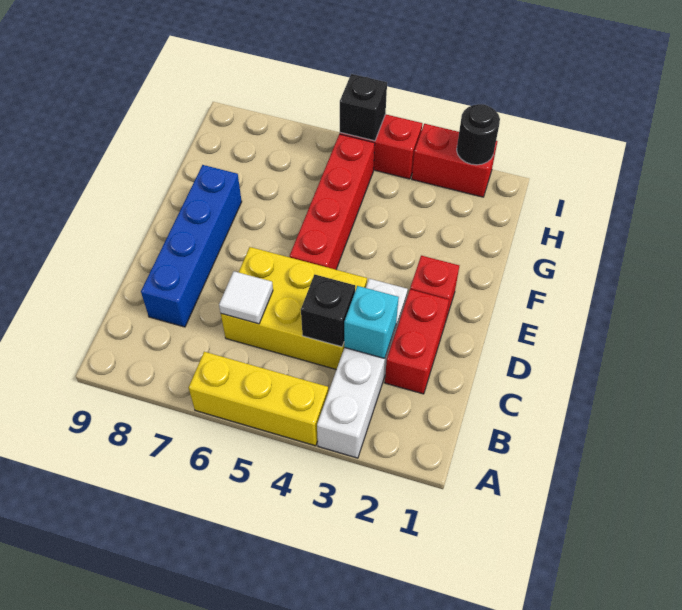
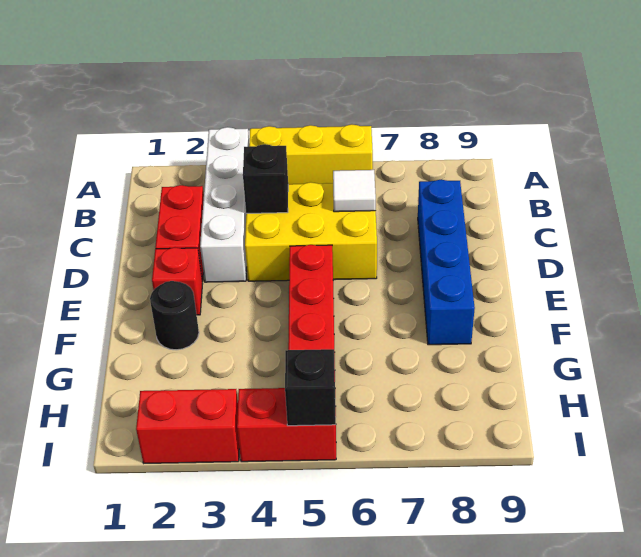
cyan brick C3 level 2 -> none
black round brick I2 level 2 -> black round brick F2 level 1

